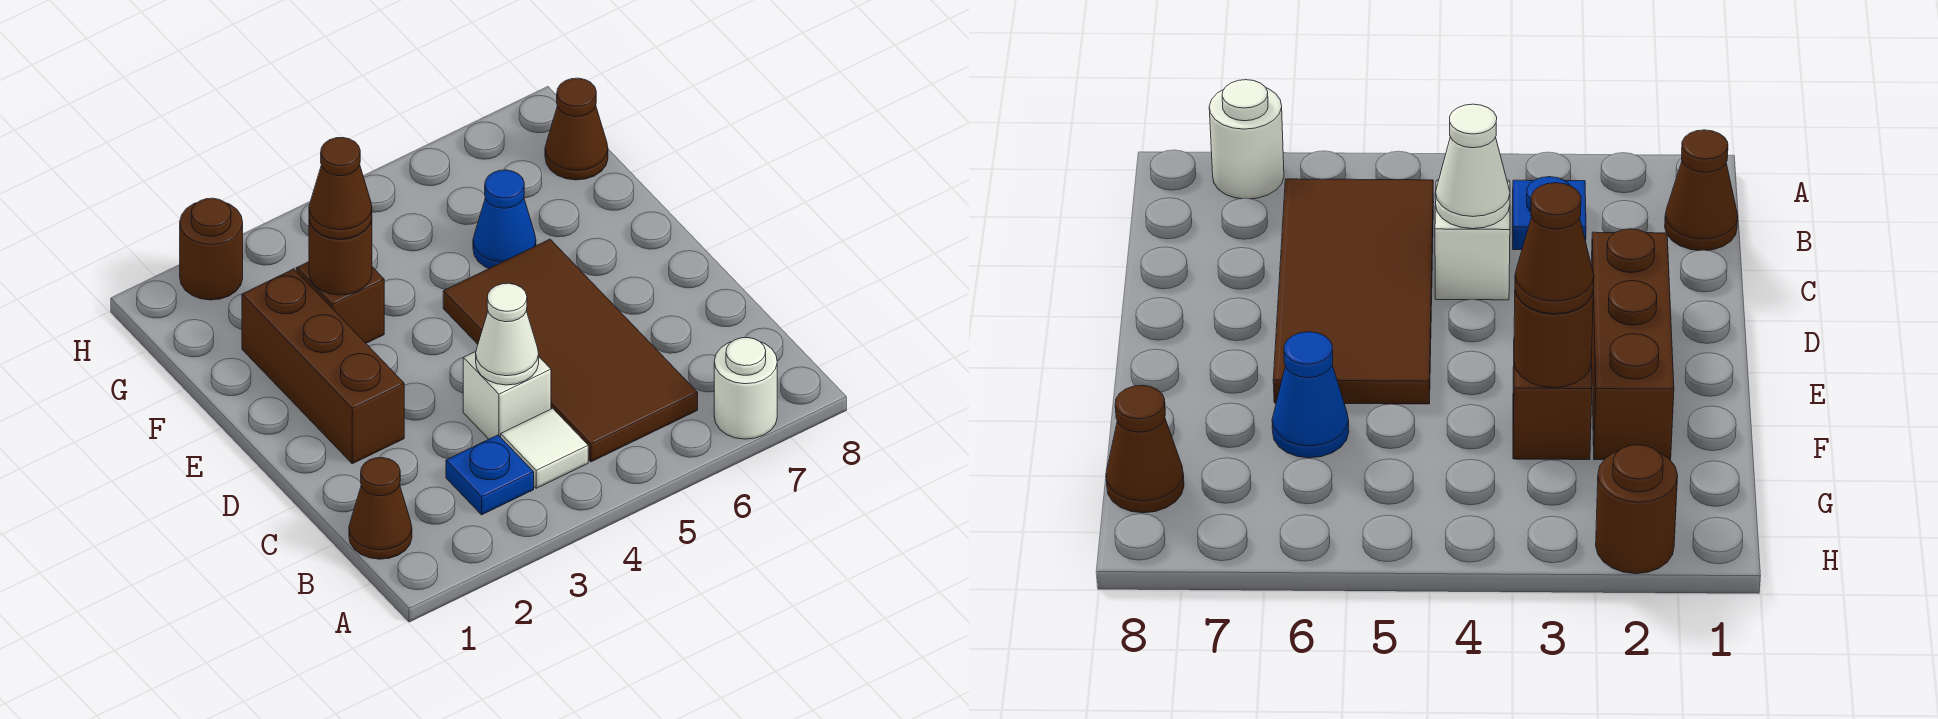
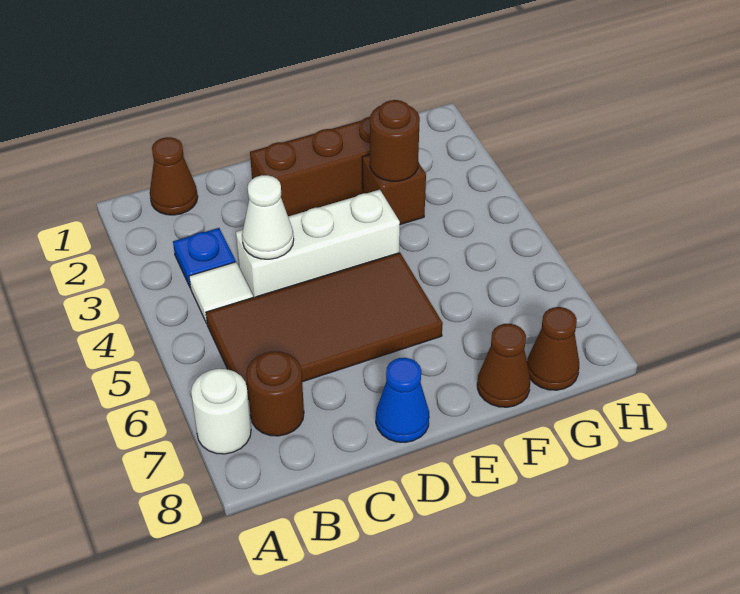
white brick C4 level 1 -> white brick C4:E4 level 1
brown cone F3 level 3 -> brown cone F8 level 1
blue cone F6 level 1 -> blue cone D8 level 1
brown round brick H2 level 1 -> brown round brick B7 level 1

